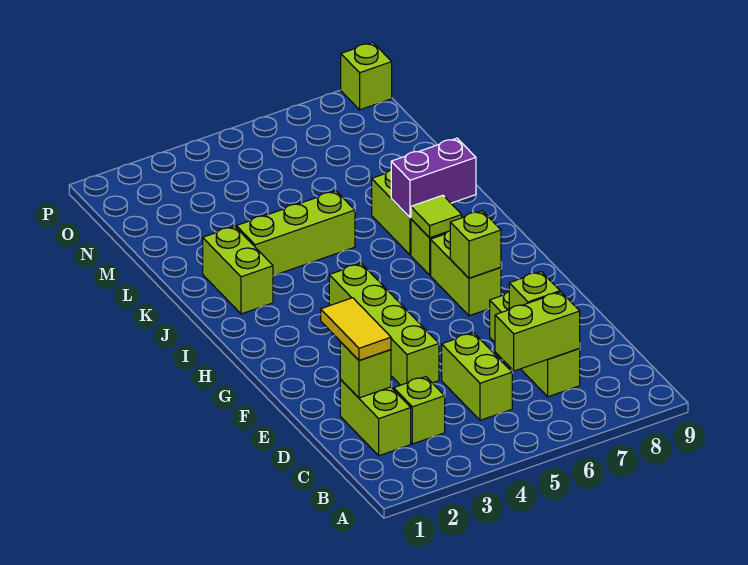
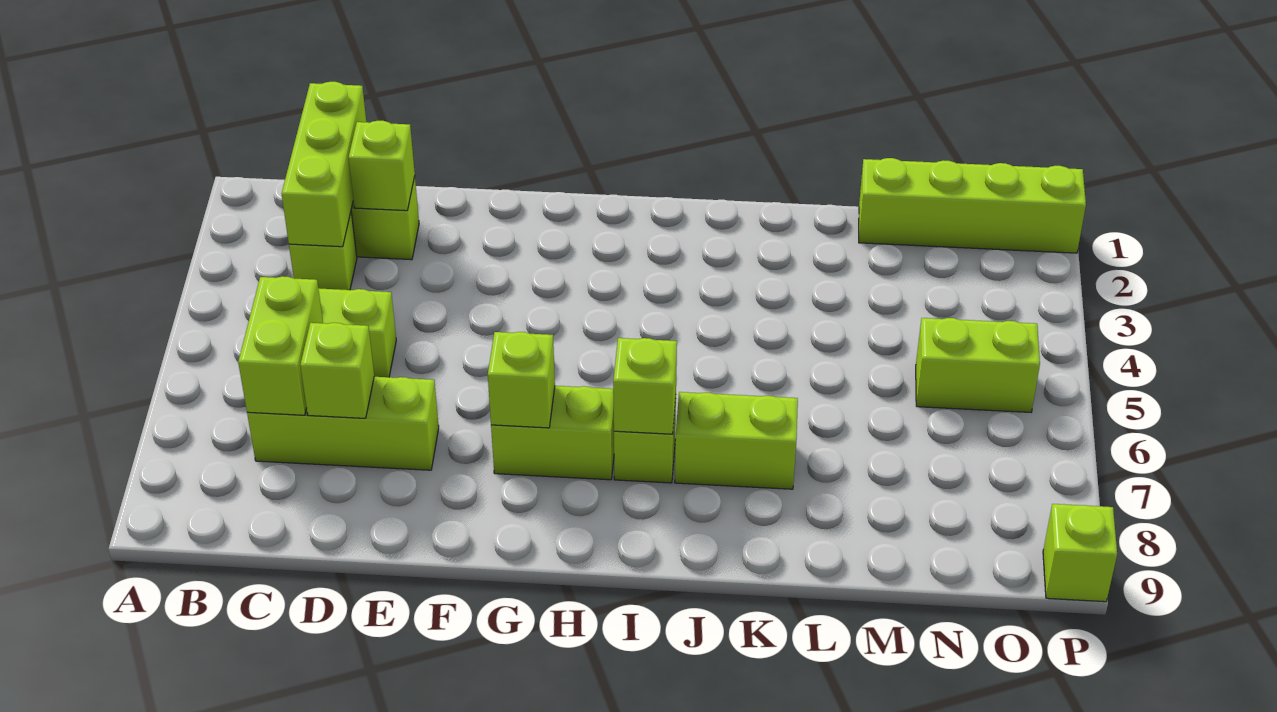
yellow tile D2:E2 level 3 -> none
lime brick E4:H4 level 1 -> lime brick M1:P1 level 1
lime tile I7 level 2 -> lime brick I7 level 2
lime brick J2:K2 level 1 -> lime brick N5:O5 level 1
purple brick J7:J8 level 2 -> none
lime brick K3:K5 level 1 -> lime brick C1:C3 level 2

